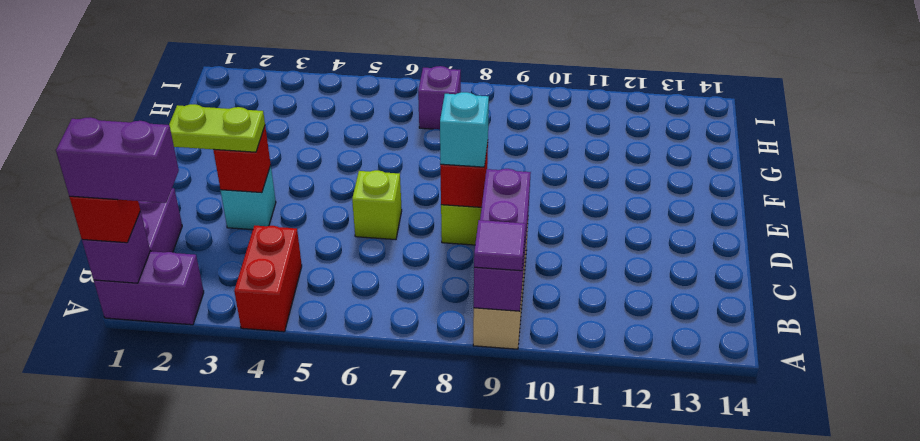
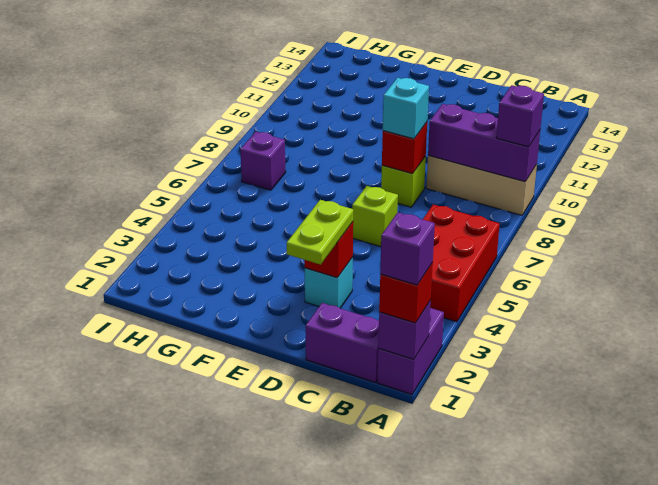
purple brick A1:A2 level 4 -> purple brick A1 level 4
red brick A4:B4 level 1 -> red brick A4:B6 level 1
purple tile A9 level 3 -> purple brick A9 level 3

